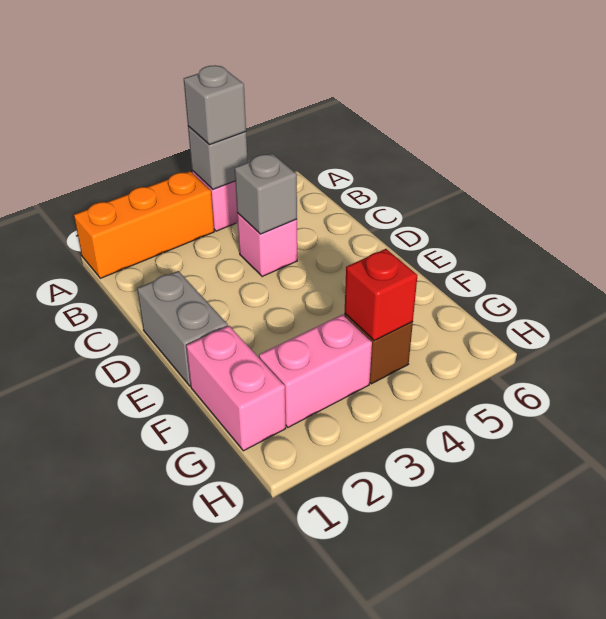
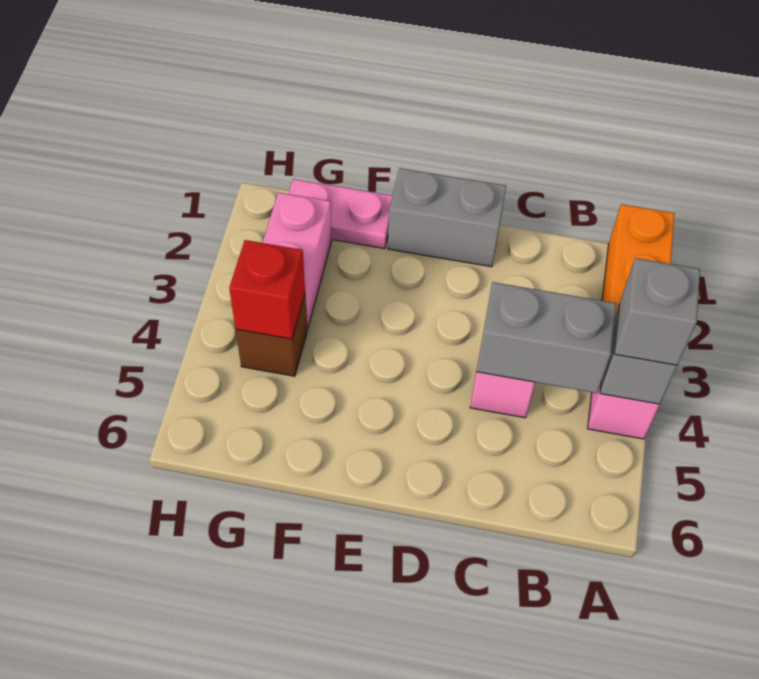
grey brick C4 level 2 -> grey brick B4:C4 level 2
pink brick F1:G1 level 1 -> pink plate F1:G1 level 1

